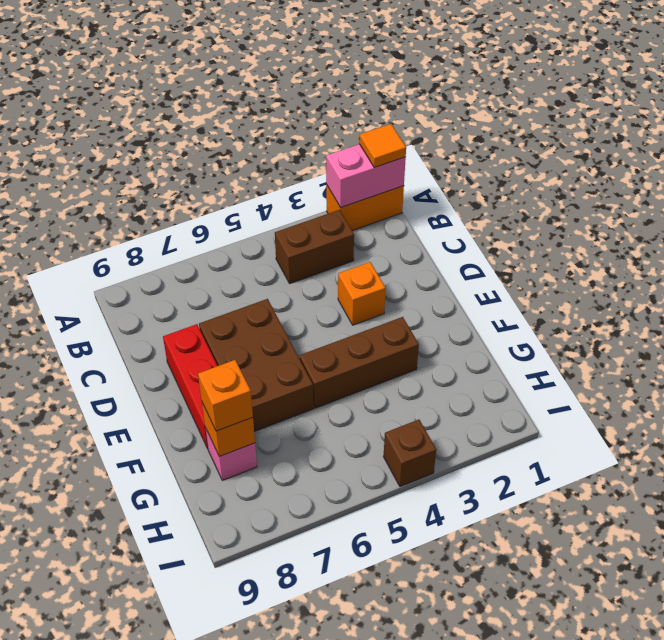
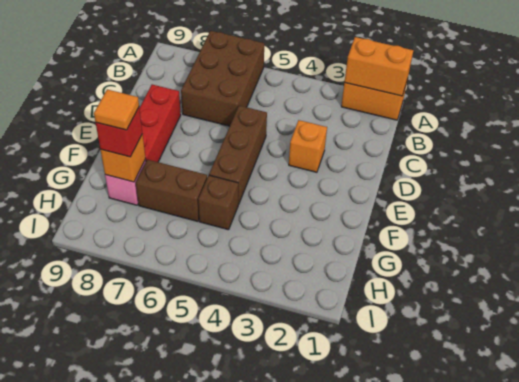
pink brick A1:A2 level 2 -> orange brick A1:A2 level 2
orange tile A1 level 3 -> orange tile G8 level 4
brown brick B3:B4 level 1 -> brown brick G6:G7 level 1
brown brick D6:F7 level 1 -> brown brick A6:C7 level 1
brown brick F3:F5 level 1 -> brown brick D5:F5 level 1
orange brick G8 level 3 -> red brick G8 level 3
brown brick I4 level 1 -> brown brick G5 level 1

